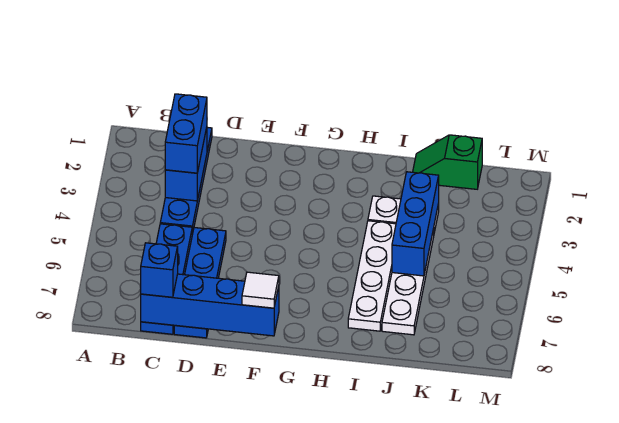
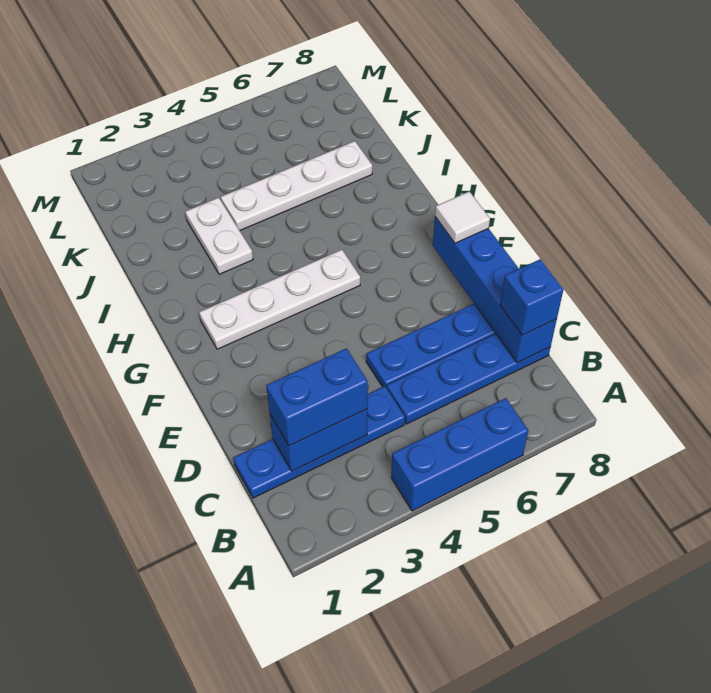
white plate I4:I7 level 1 -> white plate G2:G5 level 1
green slope J1:K1 level 1 top K -> none
blue brick J3:J5 level 2 -> blue brick A4:A6 level 1

